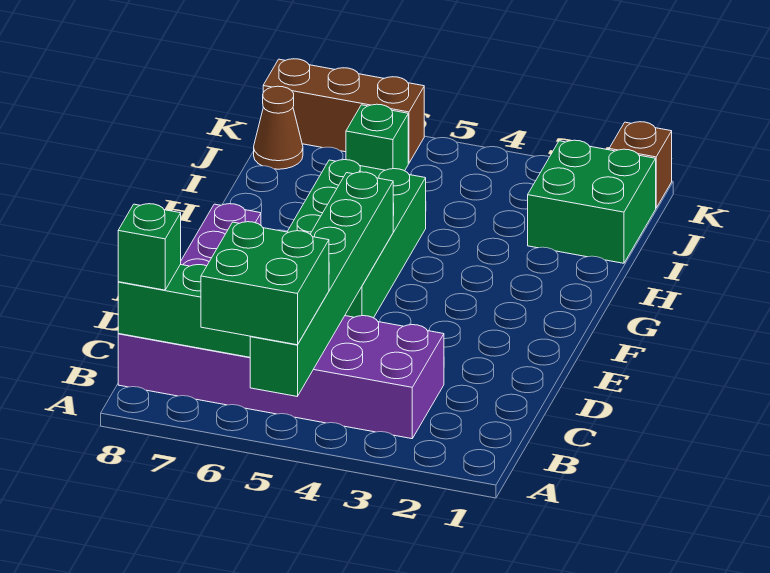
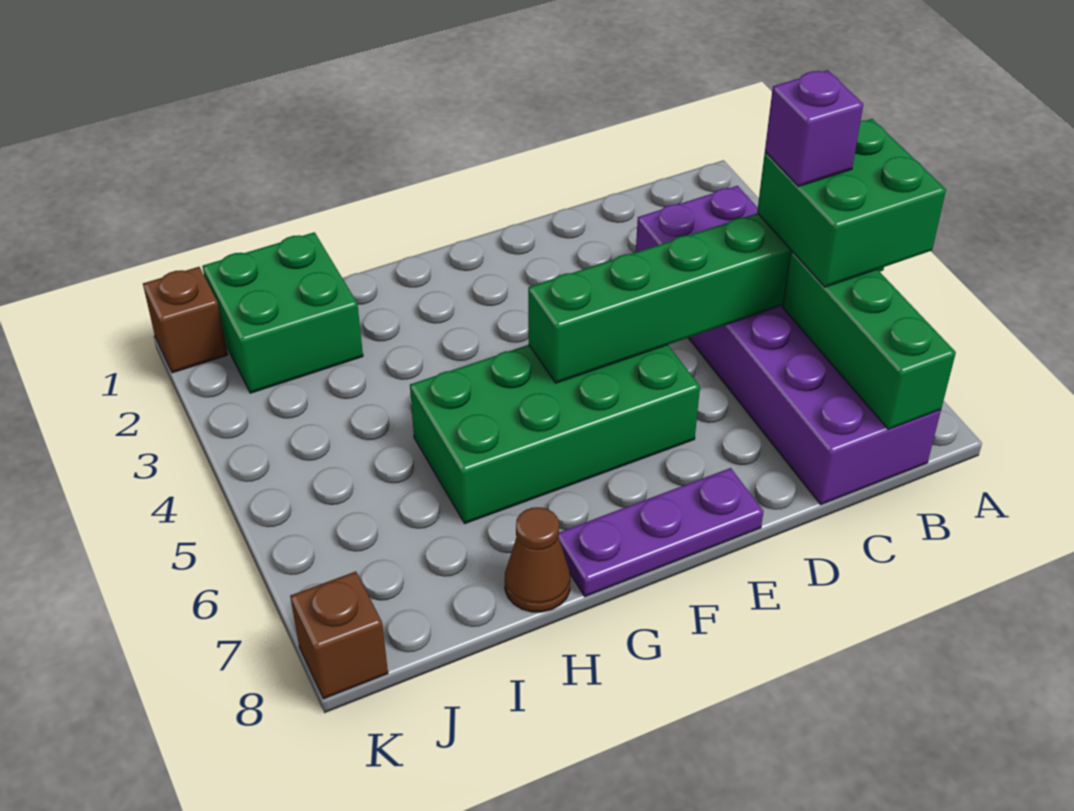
none -> purple brick B5 level 4
green brick B8 level 3 -> none
green brick J6 level 1 -> none
brown cone J8 level 1 -> brown cone H8 level 1
brown brick K6:K8 level 1 -> brown brick K8 level 1

